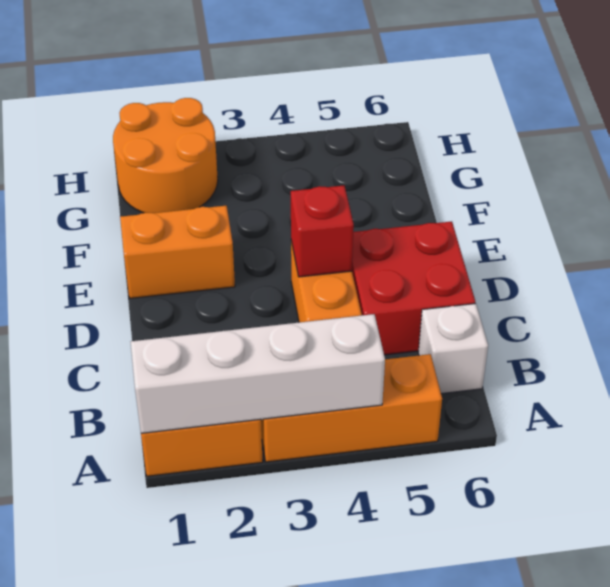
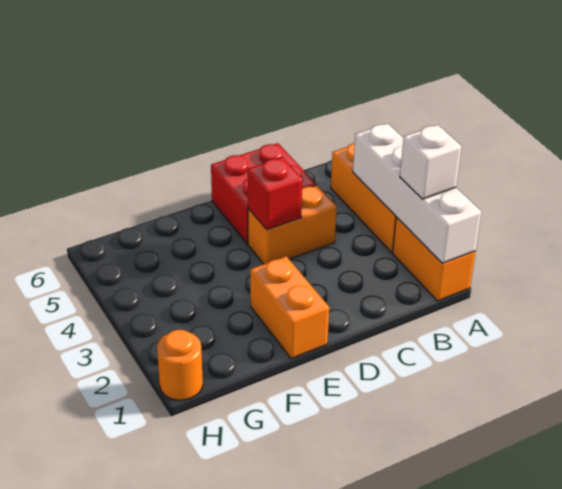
white brick B6 level 1 -> white brick A2 level 3
orange round brick G1:H2 level 1 -> orange round brick H1 level 1

